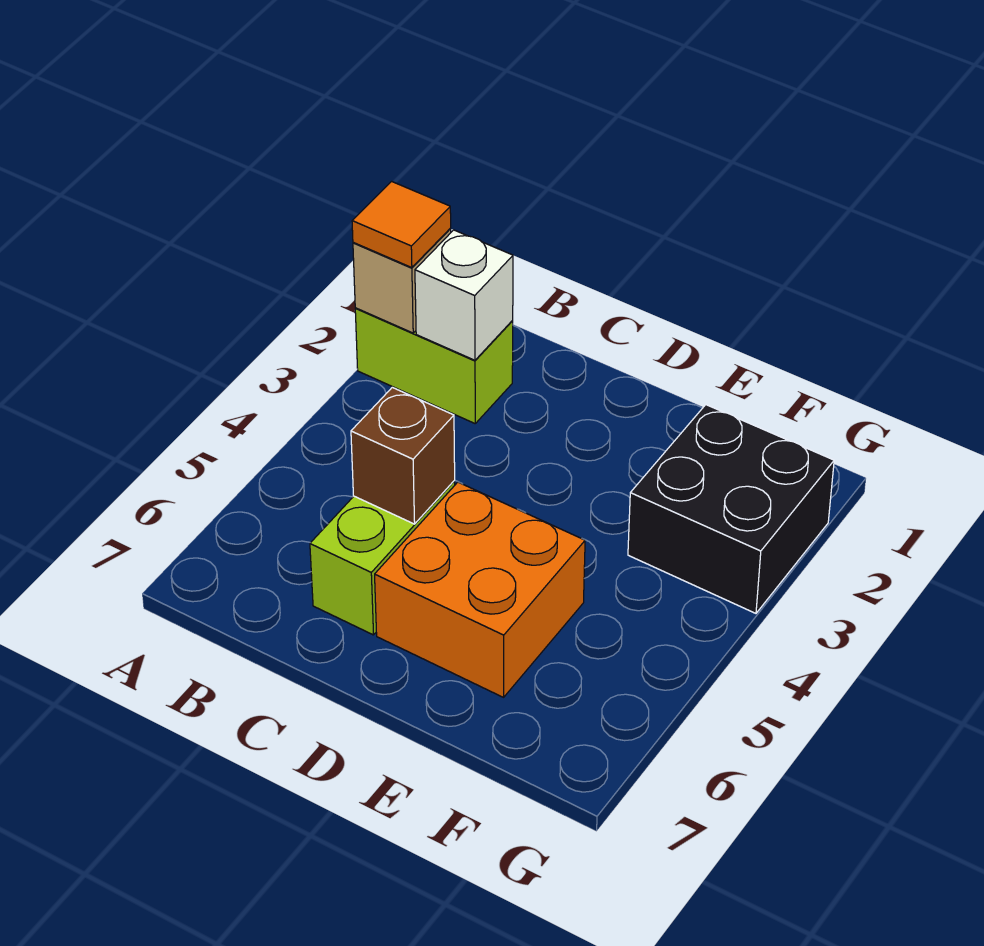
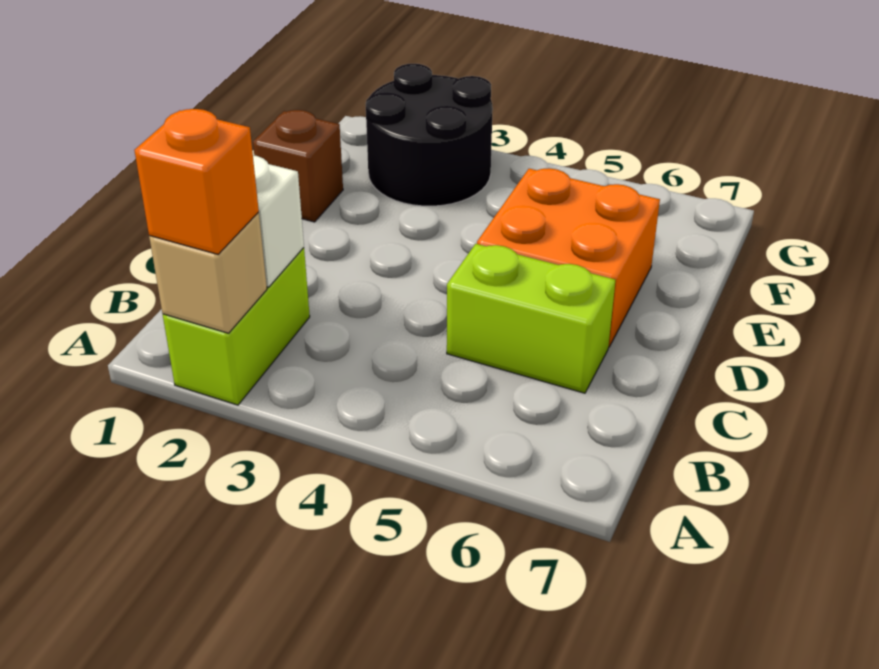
orange tile A2 level 3 -> orange brick A2 level 3
brown brick C5 level 2 -> brown brick E1 level 1
black brick F2:G3 level 1 -> black round brick F2:G3 level 1

